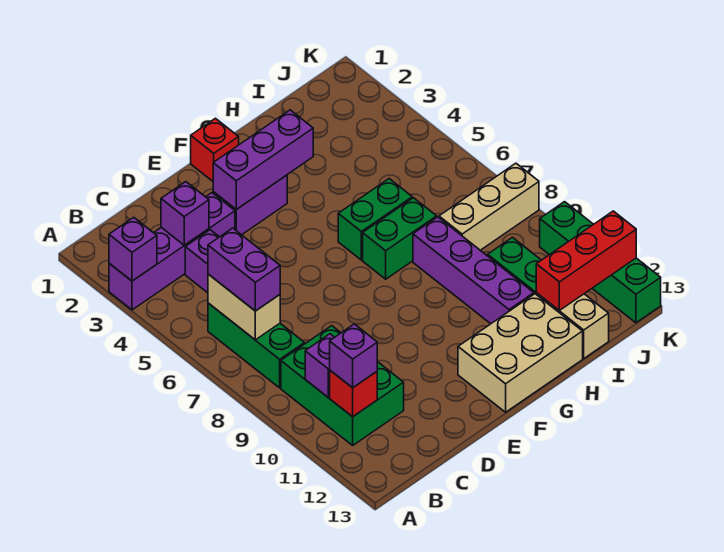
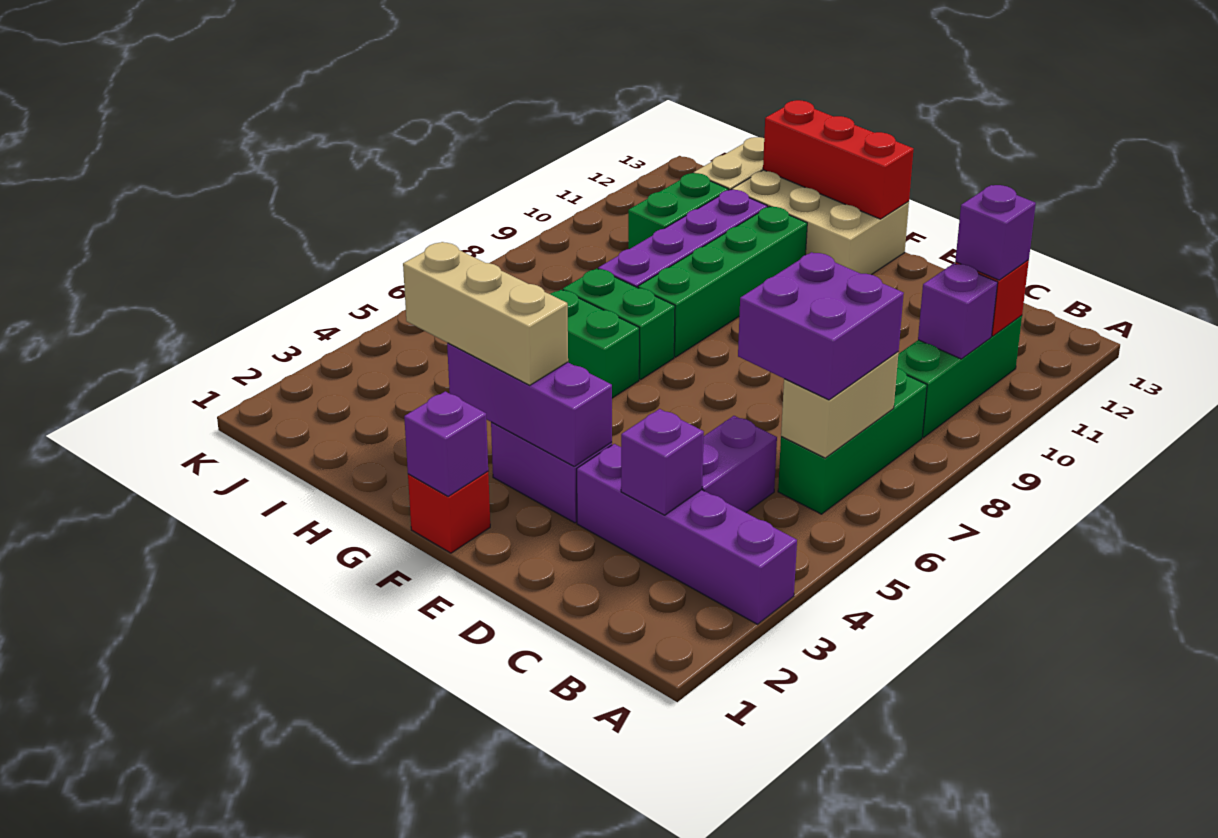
purple brick A3 level 2 -> purple brick F1 level 2
purple brick B6:B7 level 3 -> purple brick B6:C7 level 3
green brick B9:C11 level 1 -> green brick B9:B11 level 1
tan brick I8:K8 level 1 -> tan brick F3:H3 level 3
red brick I12:K12 level 2 -> red brick F13:H13 level 2
green brick K10:K13 level 1 -> green brick G8:G11 level 1

